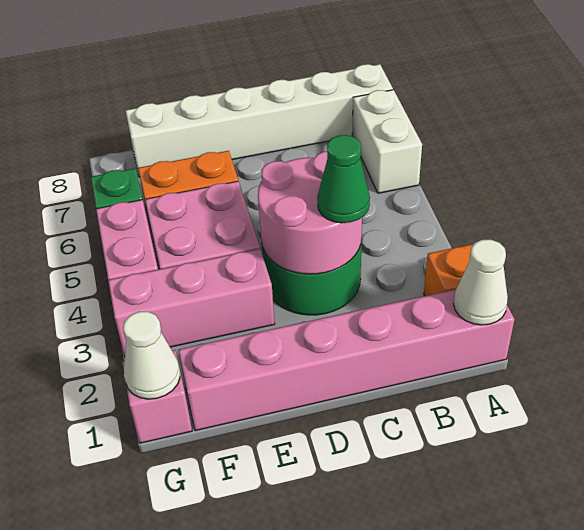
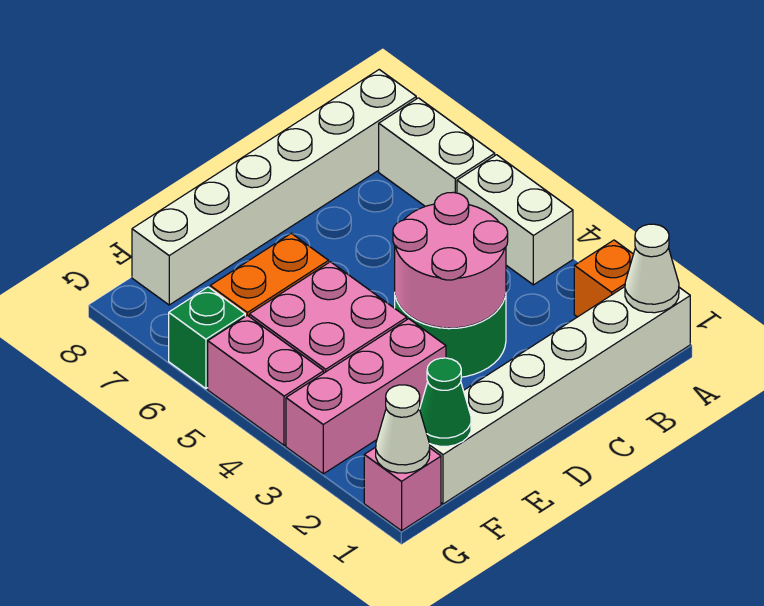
pink brick A1:F1 level 1 -> white brick A1:F1 level 1
none -> white brick A4:A5 level 1
green cone C3 level 3 -> green cone F1 level 2

